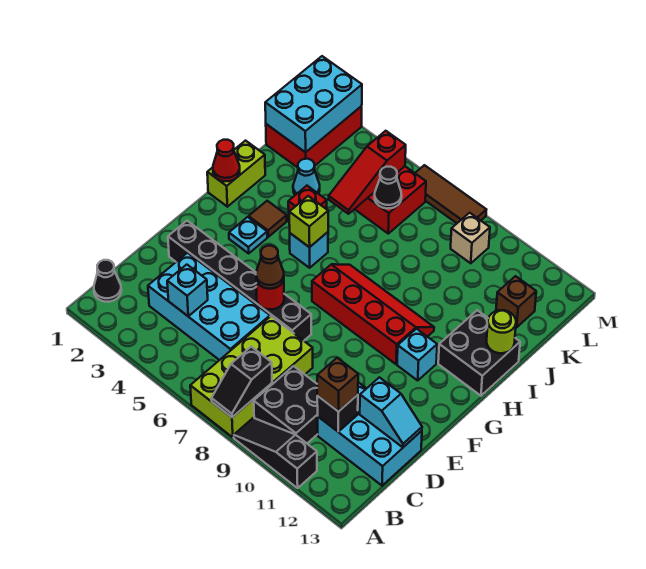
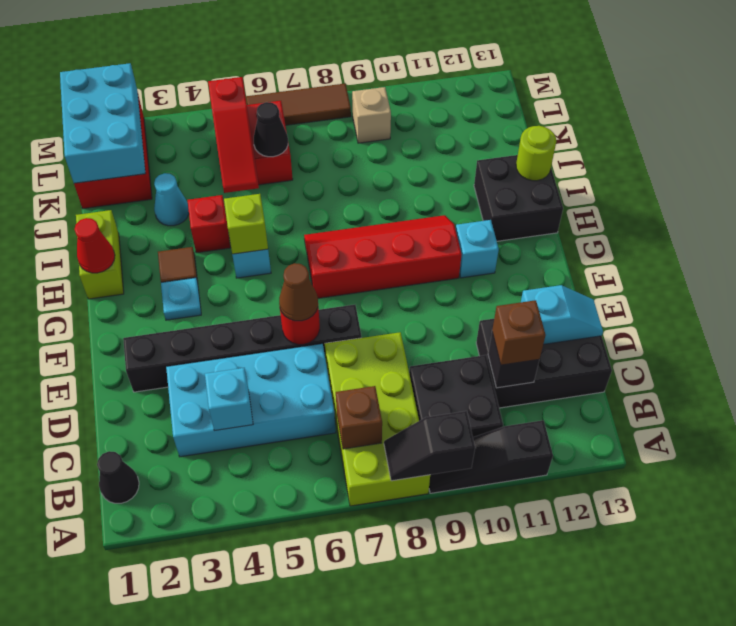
black slope A8:B8 level 2 top B -> black slope A8:A9 level 2 top 9
cyan brick C11:D13 level 1 -> black brick C11:D13 level 1
brown brick K12 level 1 -> brown brick B7 level 2

